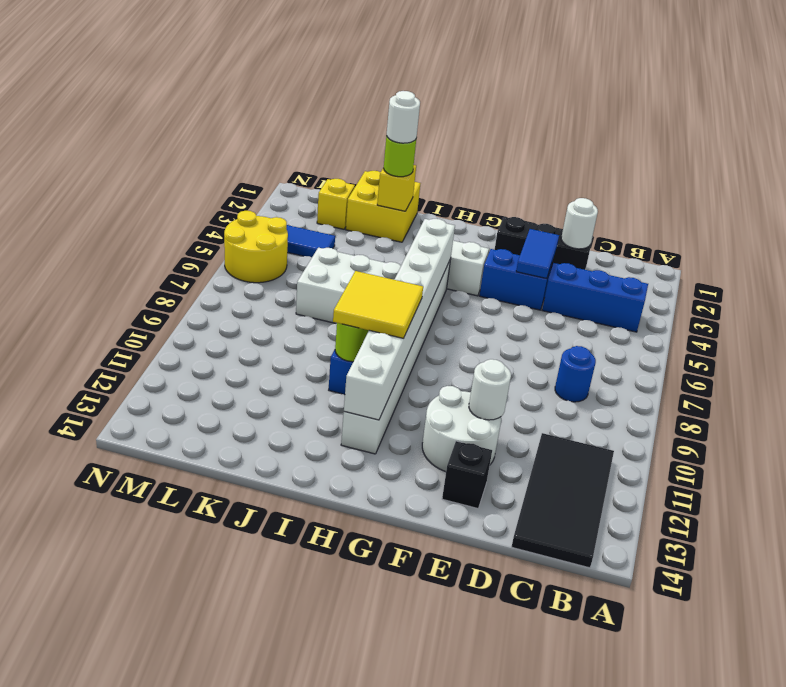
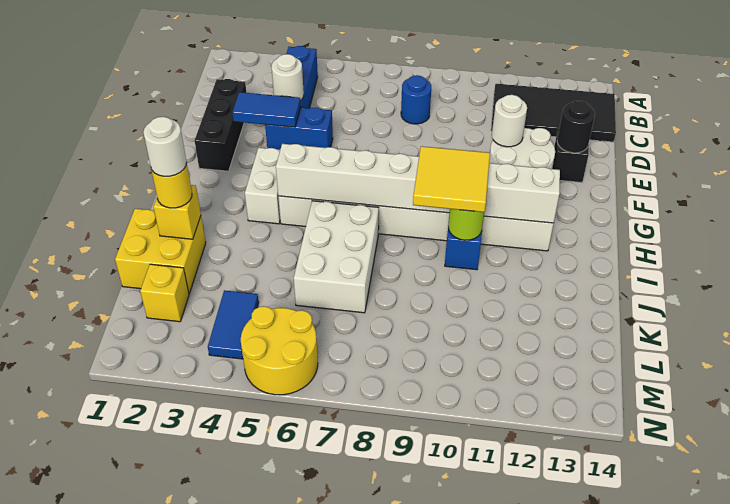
white round brick D2 level 2 -> white round brick D4 level 2
blue brick E4:F4 level 1 -> blue brick E4:E5 level 1
none -> black round brick E13 level 2
lime round brick J2 level 3 -> yellow round brick J2 level 3

